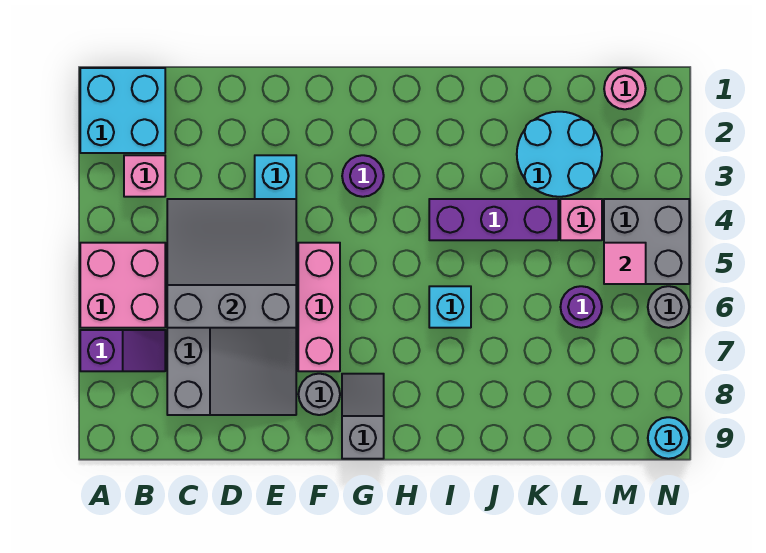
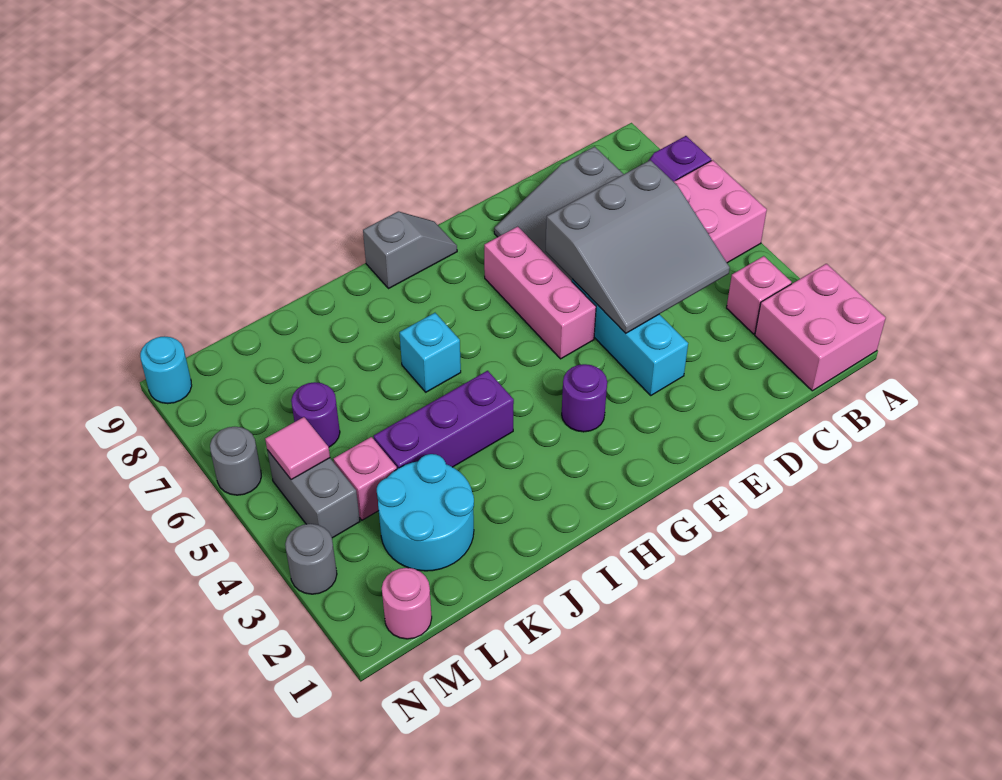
cyan brick A1:B2 level 1 -> pink brick A1:B2 level 1
grey round brick F8 level 1 -> grey round brick N3 level 1
grey slope G8:G9 level 1 top 9 -> grey slope G9:H9 level 1 top H
grey brick M4:N5 level 1 -> grey brick M4:M5 level 1

